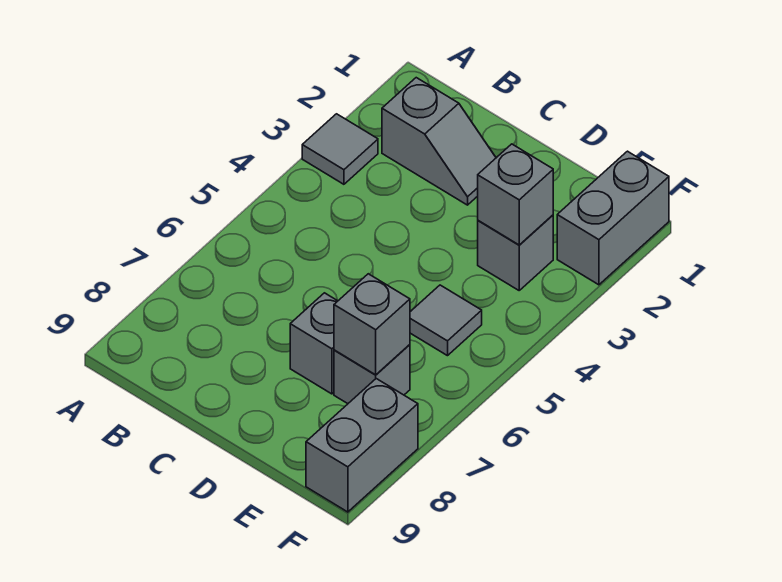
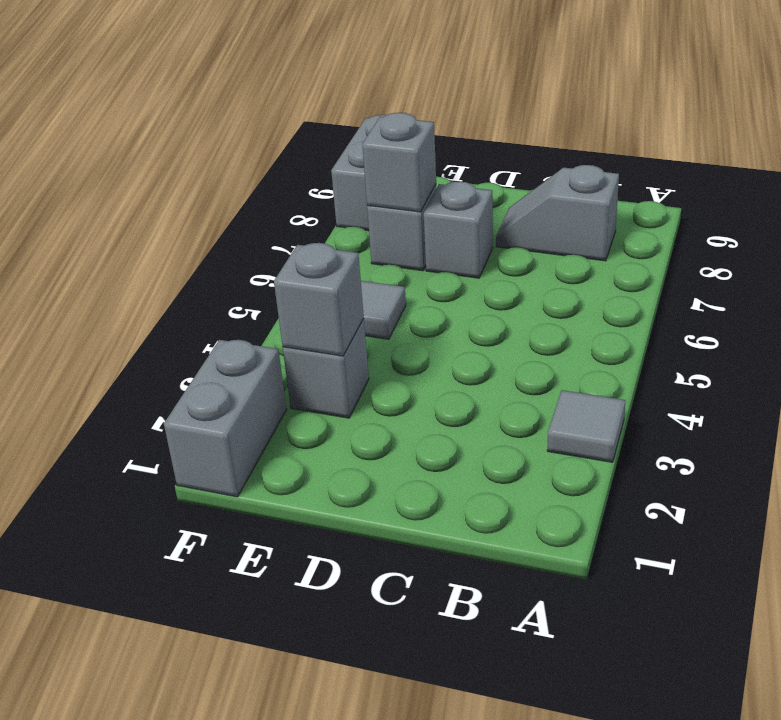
grey slope B2:C2 level 1 top B -> grey slope B8:C8 level 1 top B

